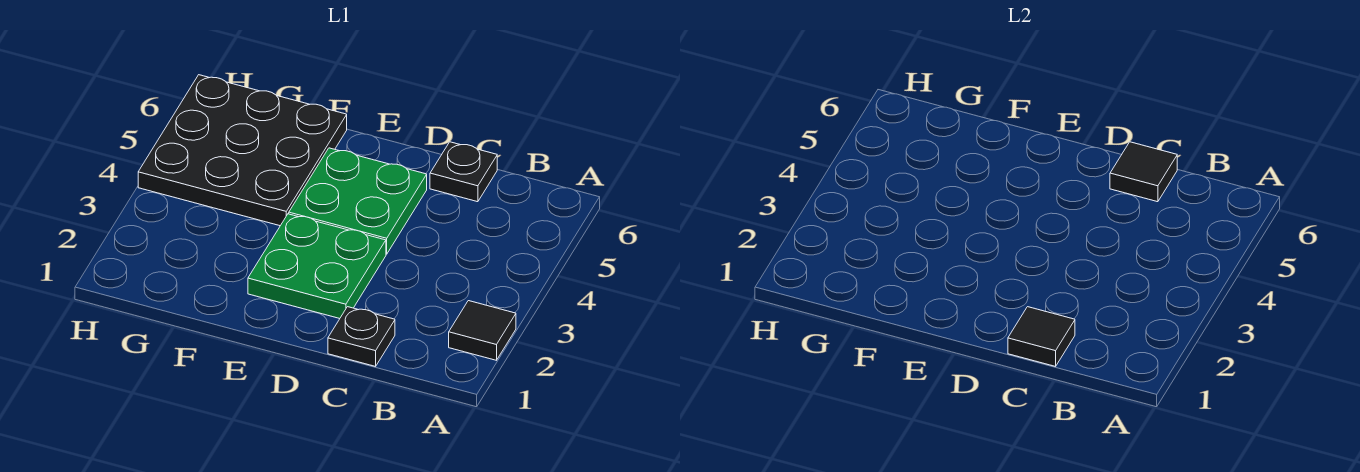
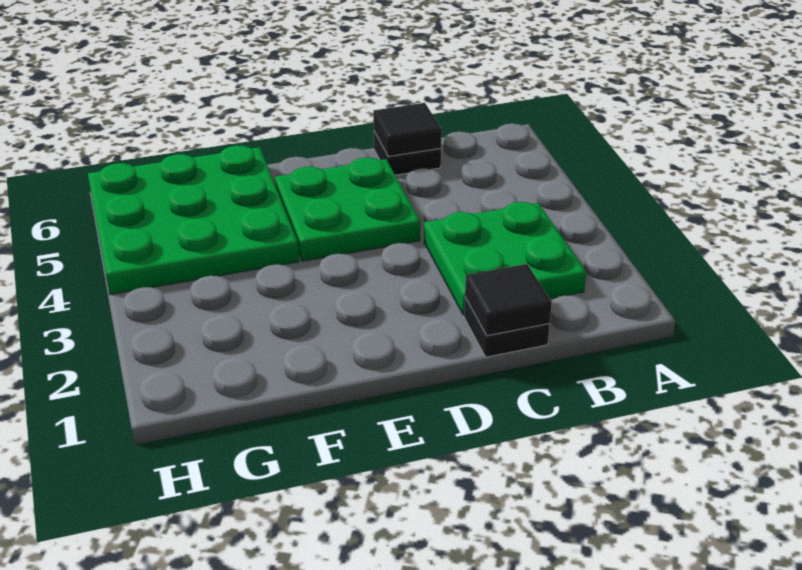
black tile A2 level 1 -> none
green plate D2:E3 level 1 -> green plate B2:C3 level 1
black plate F4:H6 level 1 -> green plate F4:H6 level 1

